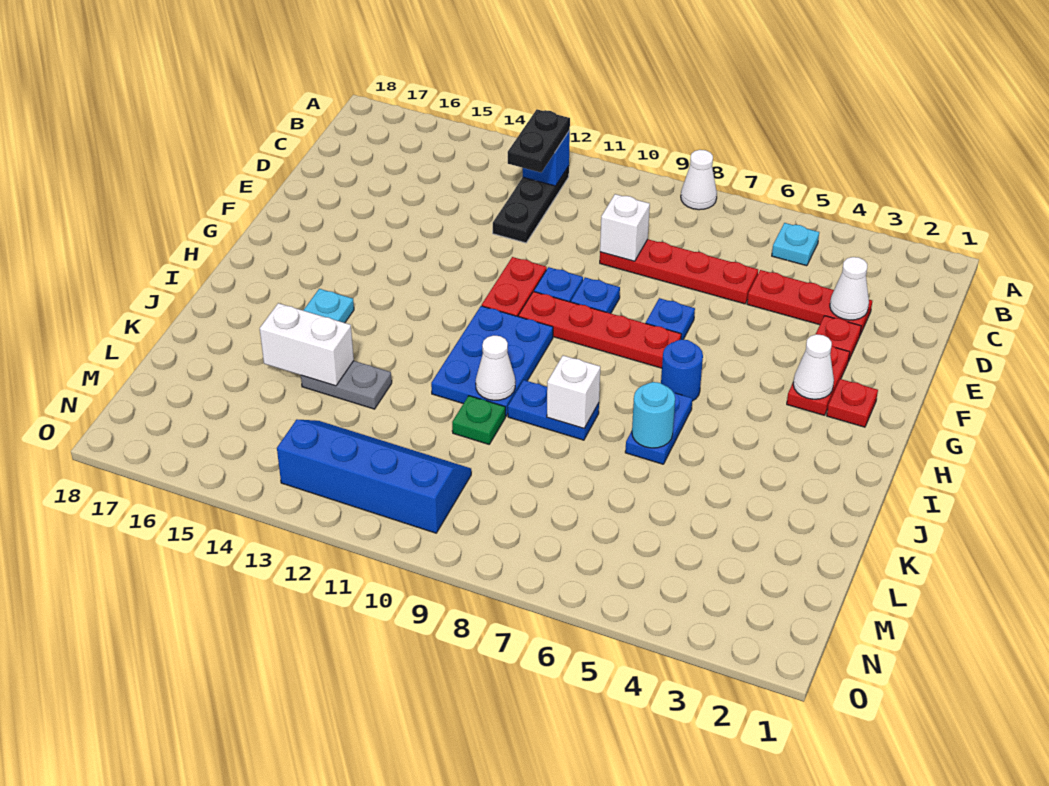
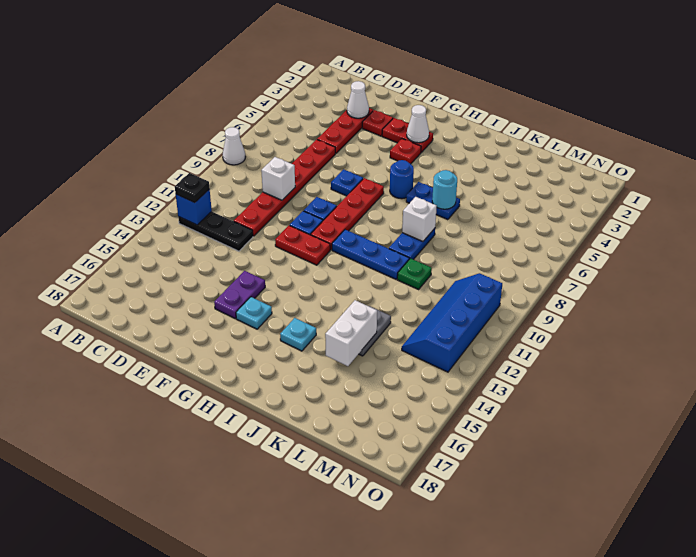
cyan plate B5 level 1 -> cyan plate G15 level 1
black plate B12:C12 level 3 -> black plate B12 level 3
red plate D6:D9 level 1 -> red plate D6:D11 level 1
none -> purple plate F14:F15 level 1
red plate G2 level 1 -> red plate G4 level 1
blue plate H10:J11 level 1 -> blue plate H10:J10 level 1
white cone J10 level 2 -> none

